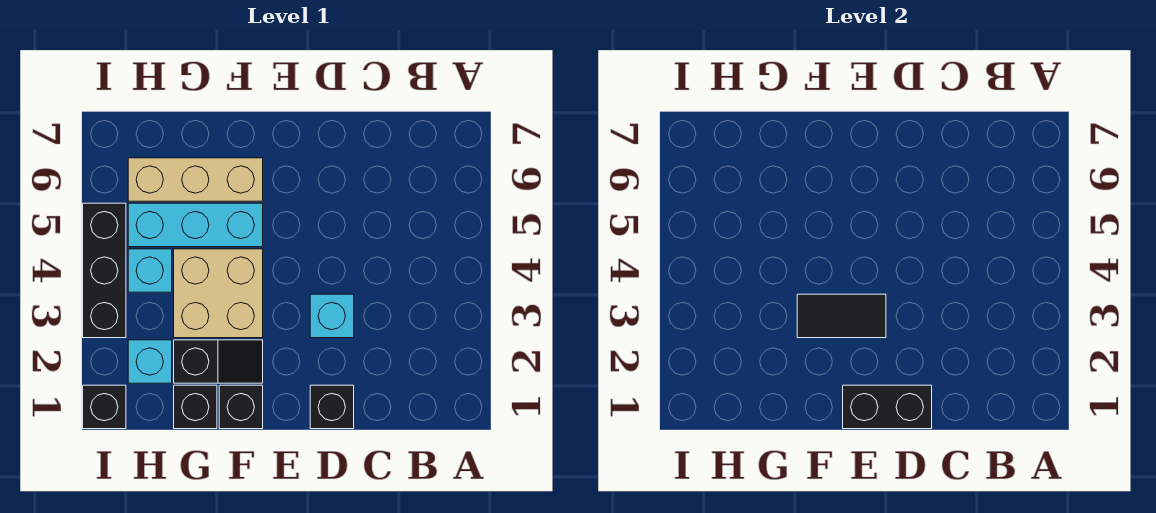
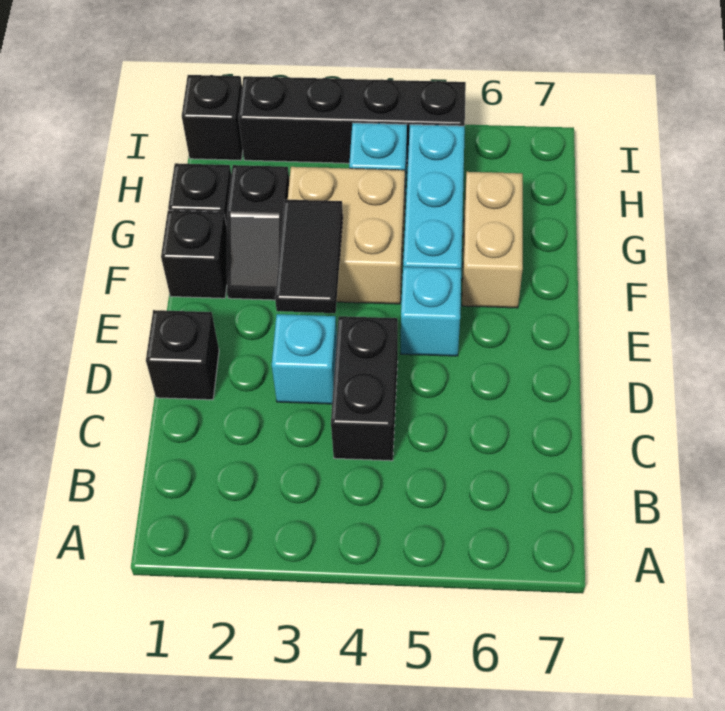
black brick D1:E1 level 2 -> black brick C4:D4 level 1
tan brick F6:H6 level 1 -> tan brick F6:G6 level 1
cyan brick H2 level 1 -> cyan brick E5 level 1
black brick I3:I5 level 1 -> black brick I2:I5 level 1

